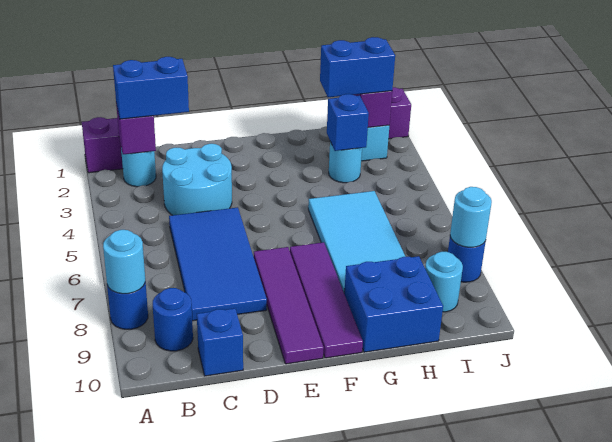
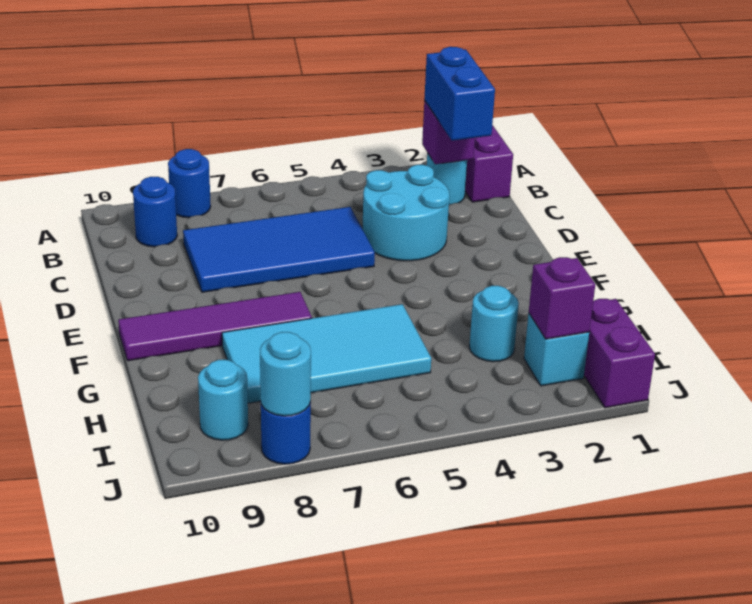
cyan round brick A8 level 2 -> none
blue brick C10 level 1 -> none
purple tile E7:E10 level 1 -> none
blue brick G9:H10 level 1 -> none
blue brick H2:I2 level 3 -> none
blue brick H3 level 2 -> none

